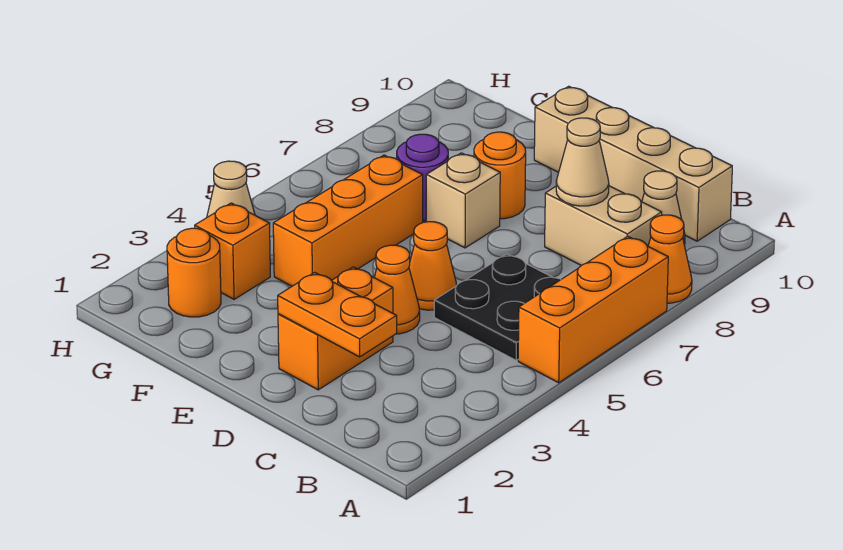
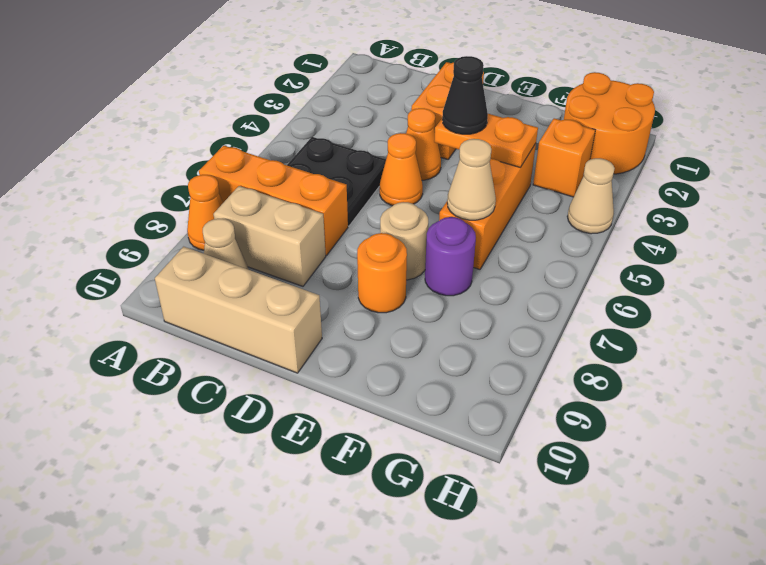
orange brick A5:A7 level 1 -> orange brick A7:C7 level 1
tan brick B10:E10 level 1 -> tan brick B10:D10 level 1
orange plate C2:D2 level 2 -> orange plate E4:F4 level 2
tan cone C8 level 2 -> tan cone F6 level 2
none -> black cone E4 level 3
tan brick E7 level 1 -> tan round brick E7 level 1
orange round brick G2 level 1 -> orange round brick G1:H2 level 1

